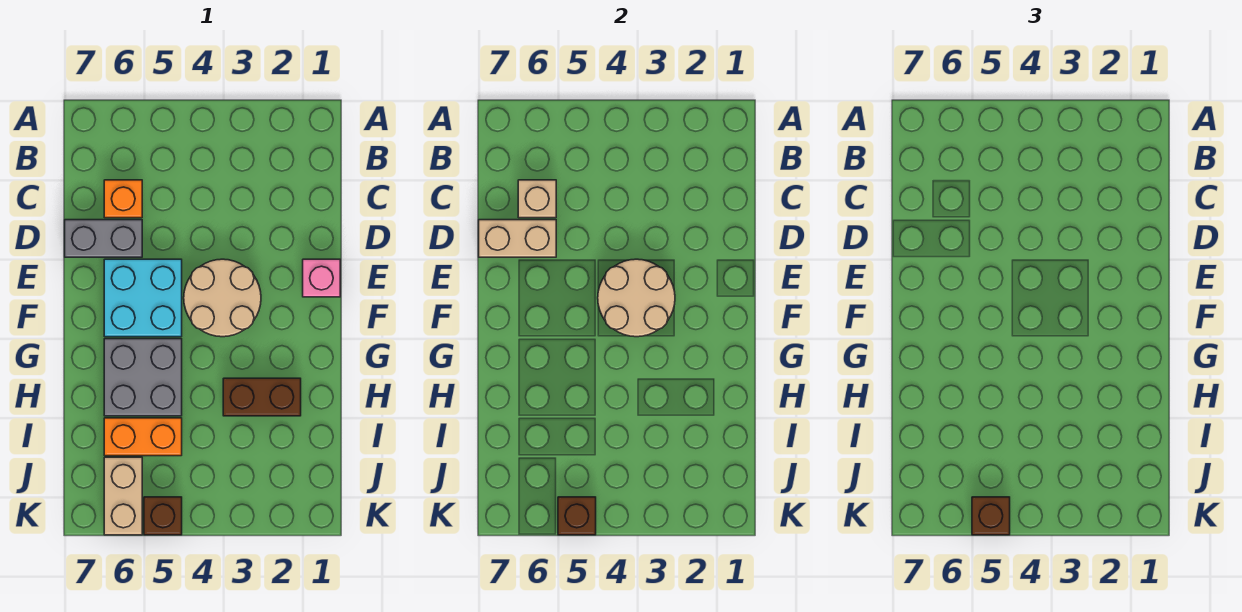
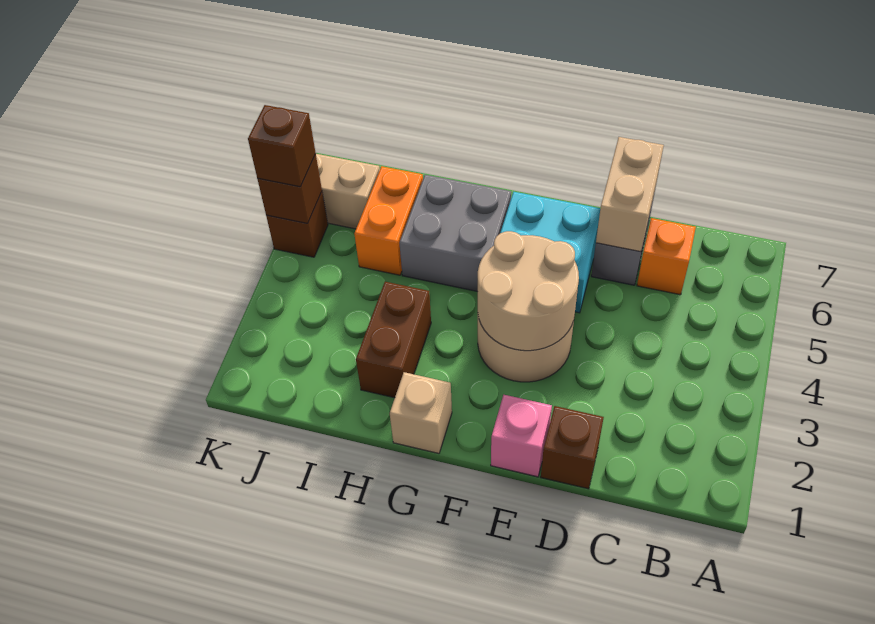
tan brick C6 level 2 -> tan brick G1 level 1
none -> brown brick D1 level 1

